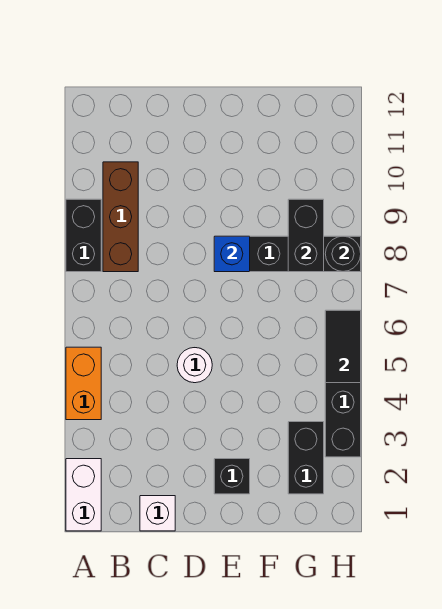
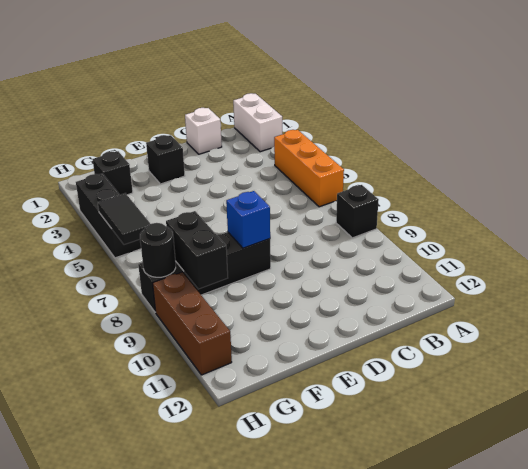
orange brick A4:A5 level 1 -> orange brick A4:A6 level 1
black brick A8:A9 level 1 -> black brick A8 level 1
brown brick B8:B10 level 1 -> brown brick H9:H11 level 1
white round brick D5 level 1 -> none
black brick G2:G3 level 1 -> black brick G2 level 1

